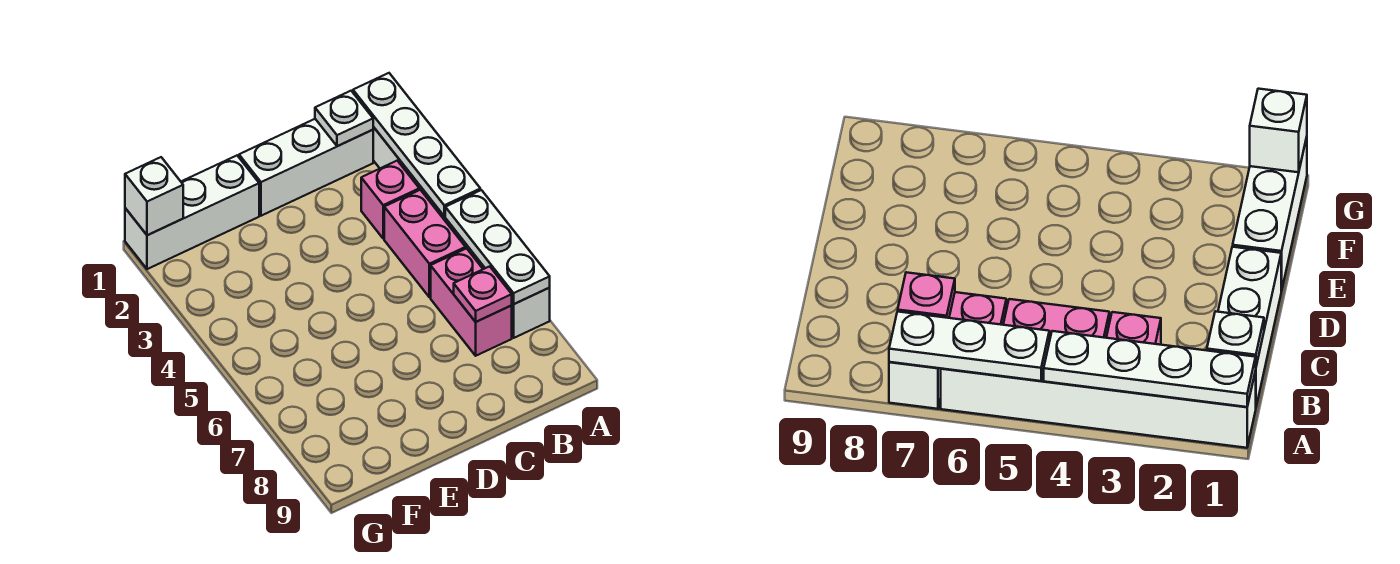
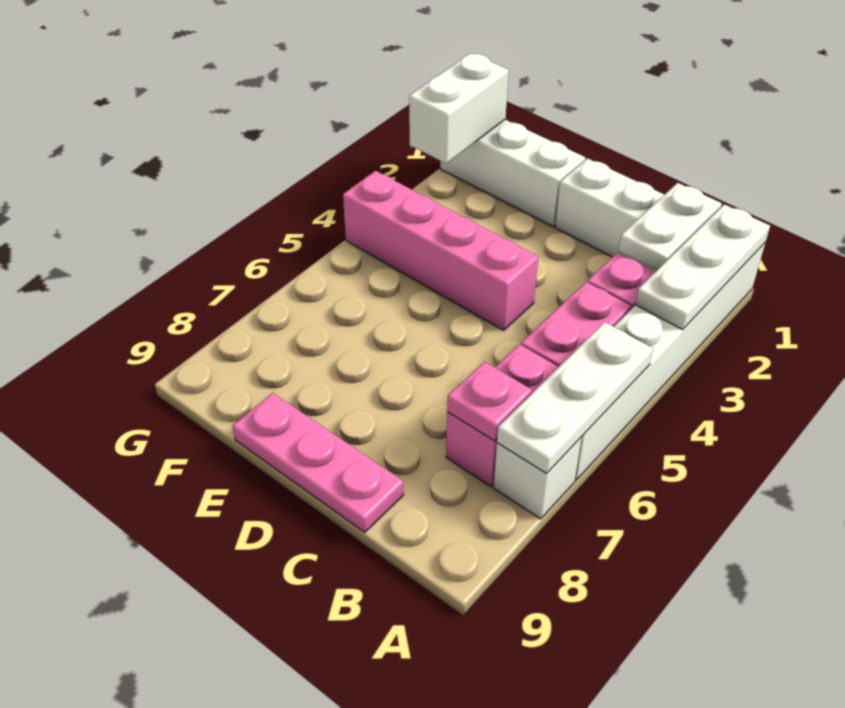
white plate A1:A4 level 2 -> white plate A1:A3 level 2
white plate B1 level 2 -> white plate B1:B2 level 2
none -> pink plate C9:E9 level 1
none -> pink brick D4:G4 level 1
white brick G1 level 2 -> white brick G1:G2 level 2

